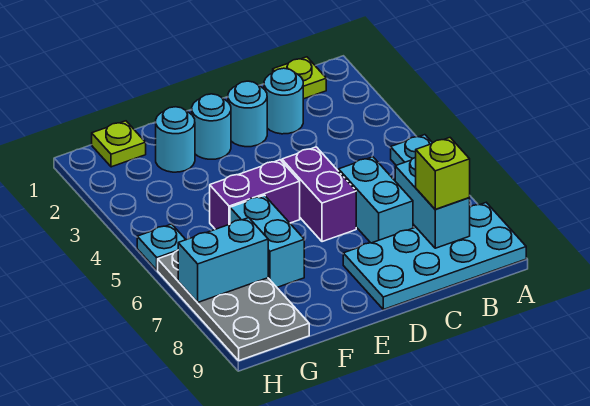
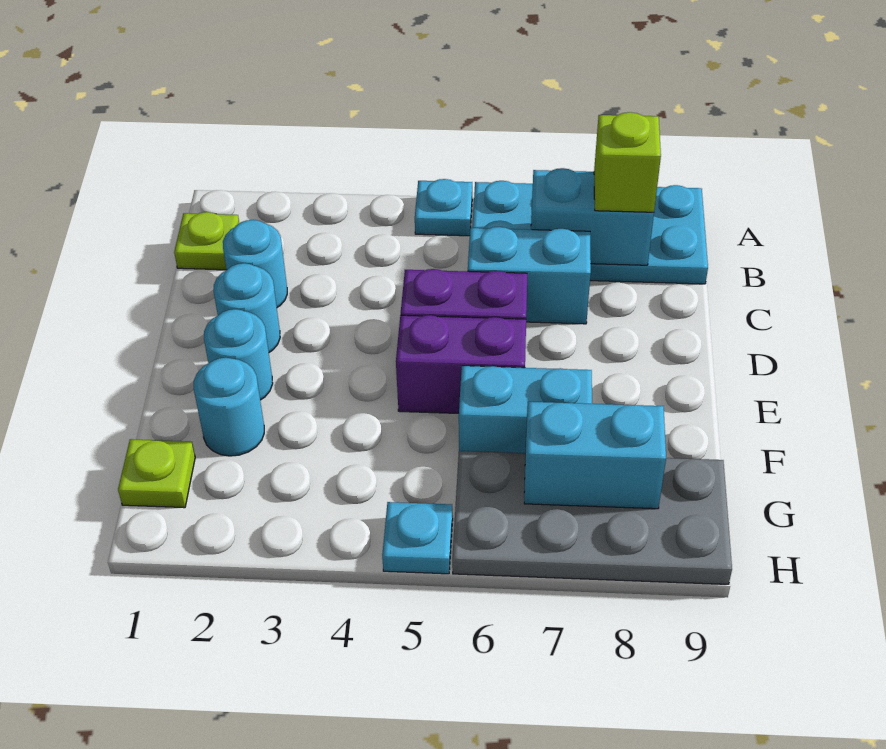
cyan plate A8:D9 level 1 -> cyan plate A6:B9 level 1
purple brick E5:F5 level 1 -> purple brick E5:E6 level 1
cyan brick G7:H7 level 2 -> cyan brick G7:G8 level 2

